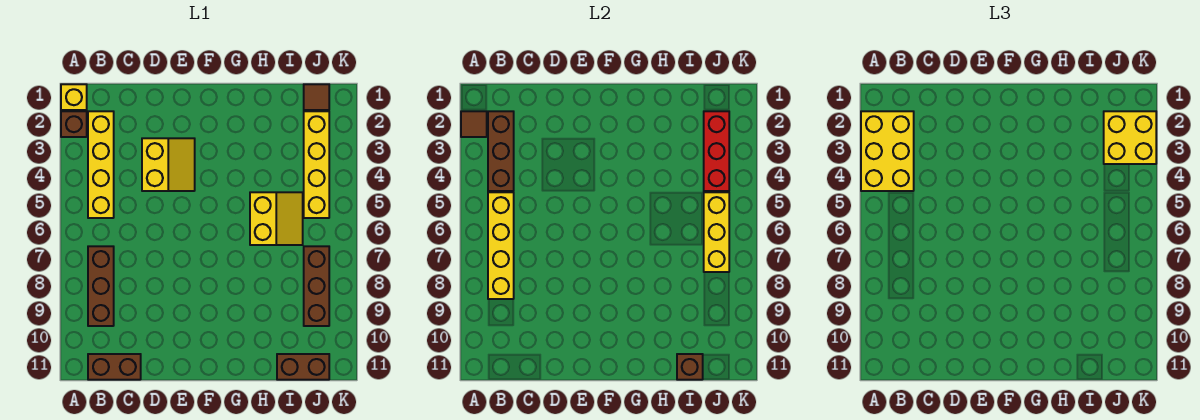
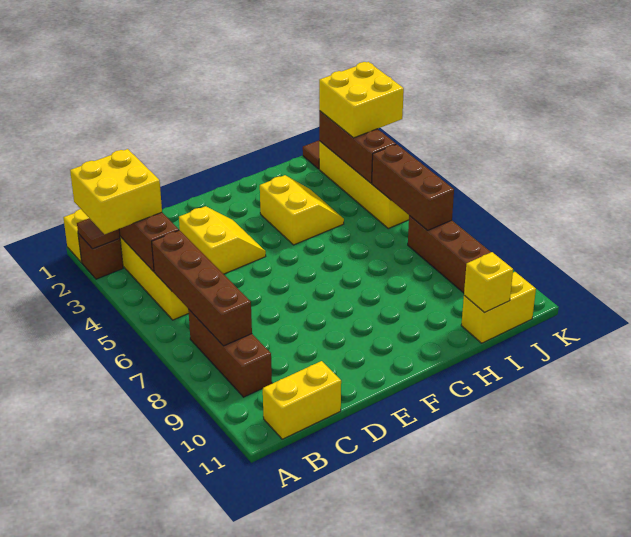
yellow brick A2:B4 level 3 -> yellow brick A2:B3 level 3
yellow brick B5:B8 level 2 -> brown brick B5:B8 level 2
brown brick B11:C11 level 1 -> yellow brick B11:C11 level 1
yellow slope H5:I6 level 1 top H -> yellow slope G3:H4 level 1 top G
brown brick I11:J11 level 1 -> yellow brick I11:J11 level 1
brown brick I11 level 2 -> yellow brick I11 level 2
red brick J2:J4 level 2 -> brown brick J2:J4 level 2
yellow brick J5:J7 level 2 -> brown brick J5:J7 level 2

